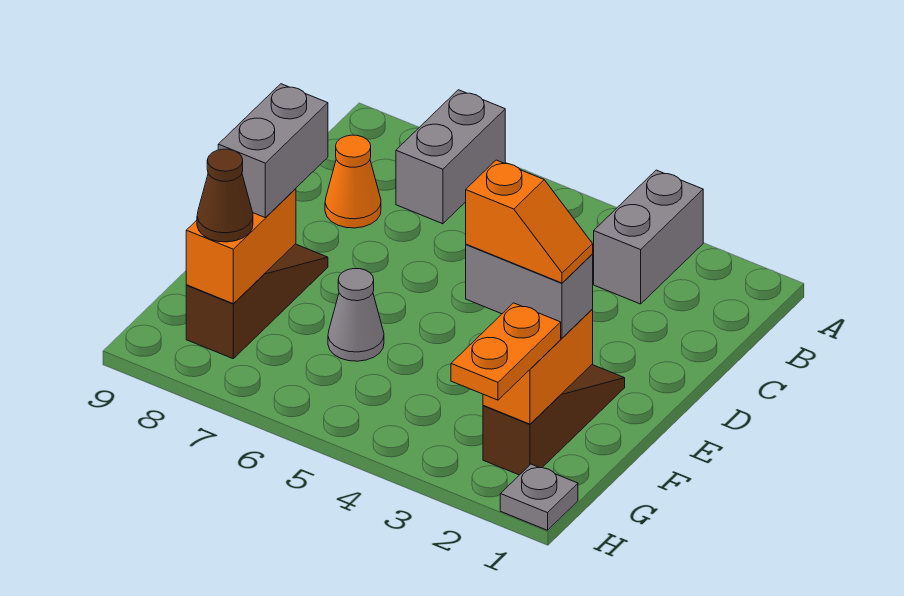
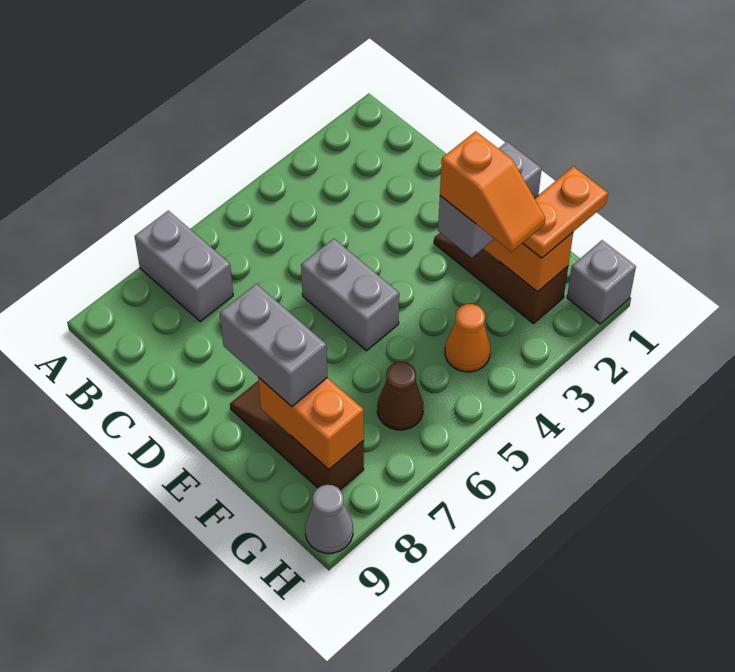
grey brick A3:B3 level 1 -> grey brick D5:E5 level 1
orange cone C8 level 1 -> orange cone G4 level 1
orange slope F2:F3 level 4 top 3 -> orange slope F3:G3 level 4 top F
grey cone F6 level 1 -> grey cone H9 level 1
orange plate G2:H2 level 3 -> orange plate G1:G2 level 3
brown cone G8 level 3 -> brown cone G6 level 1
grey plate H1 level 1 -> grey brick H1 level 1

